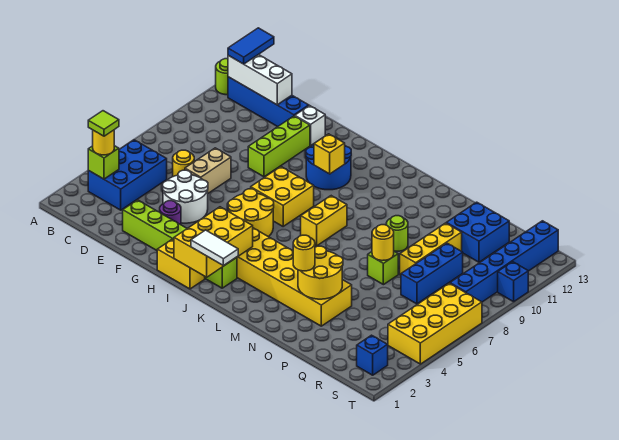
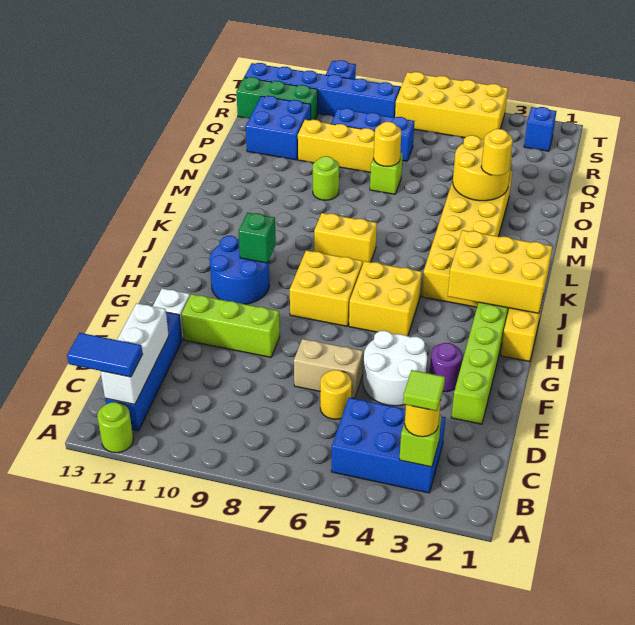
yellow round brick H5:I6 level 1 -> yellow brick H5:I6 level 1
yellow brick I10 level 2 -> green brick I10 level 2
white tile J1:K1 level 3 -> none
none -> green brick R11:R13 level 1

